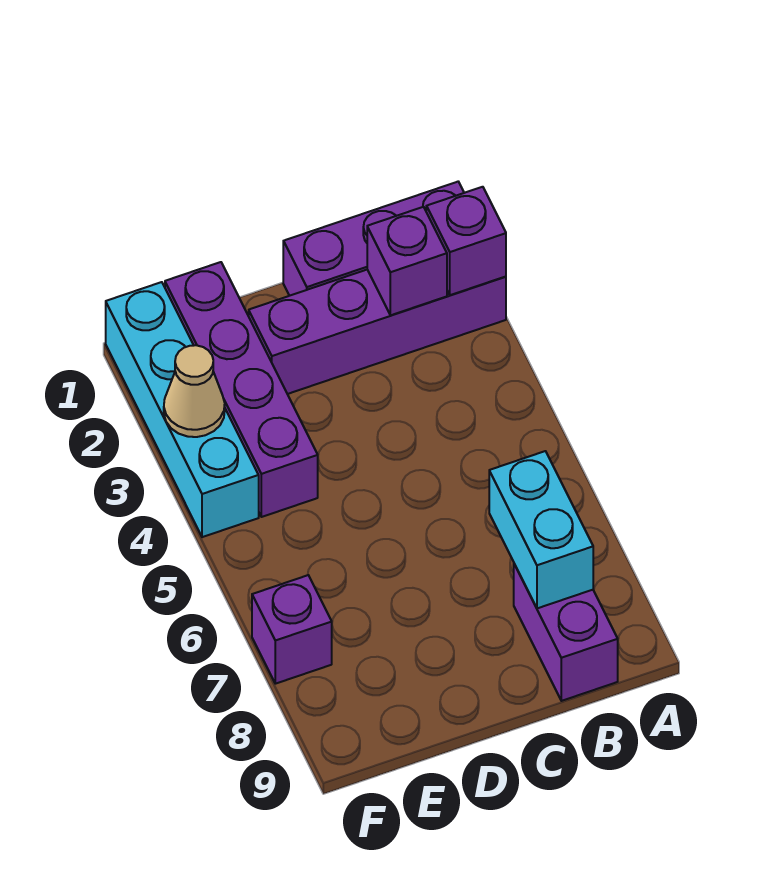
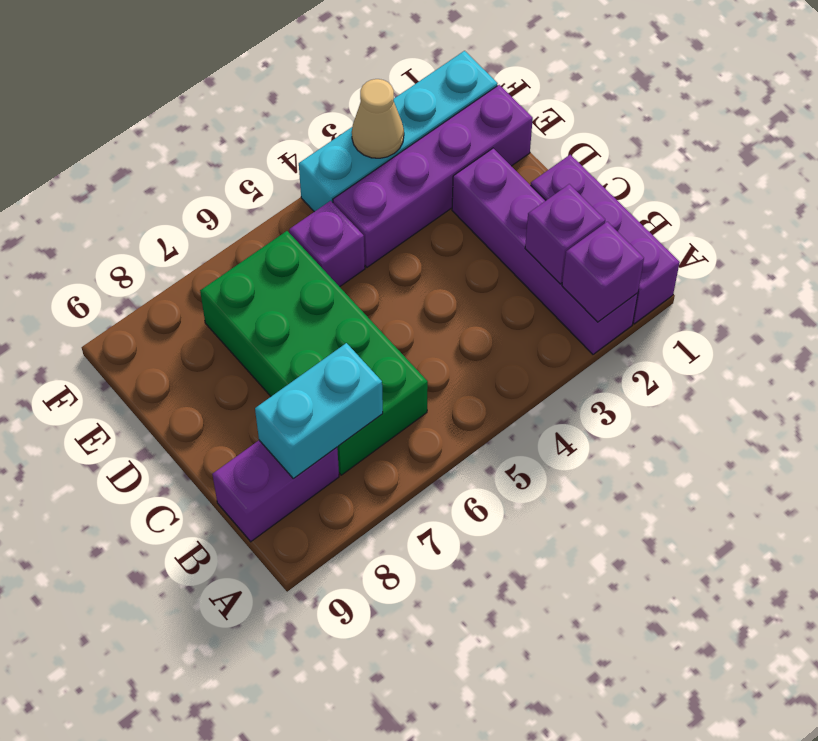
none -> green brick B6:E7 level 1
purple brick F7 level 1 -> purple brick E5 level 1

